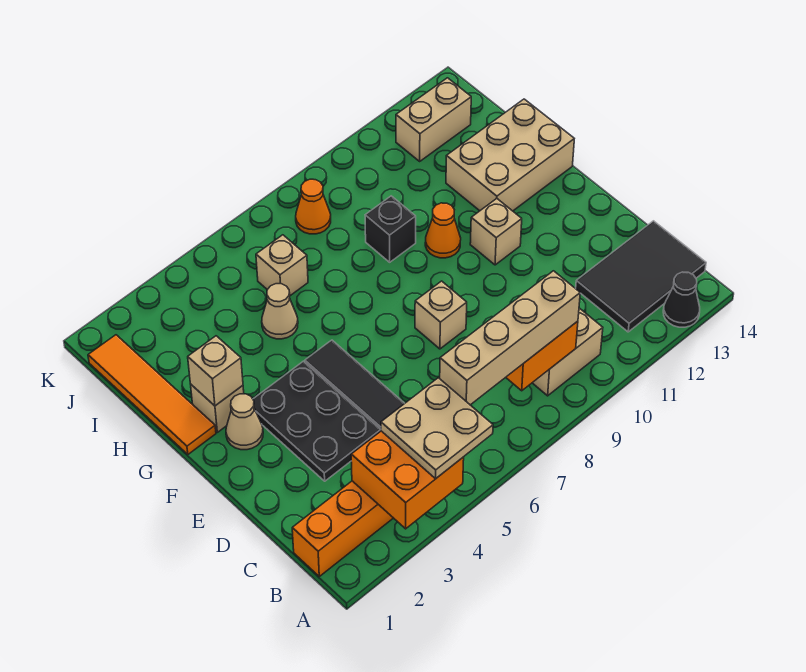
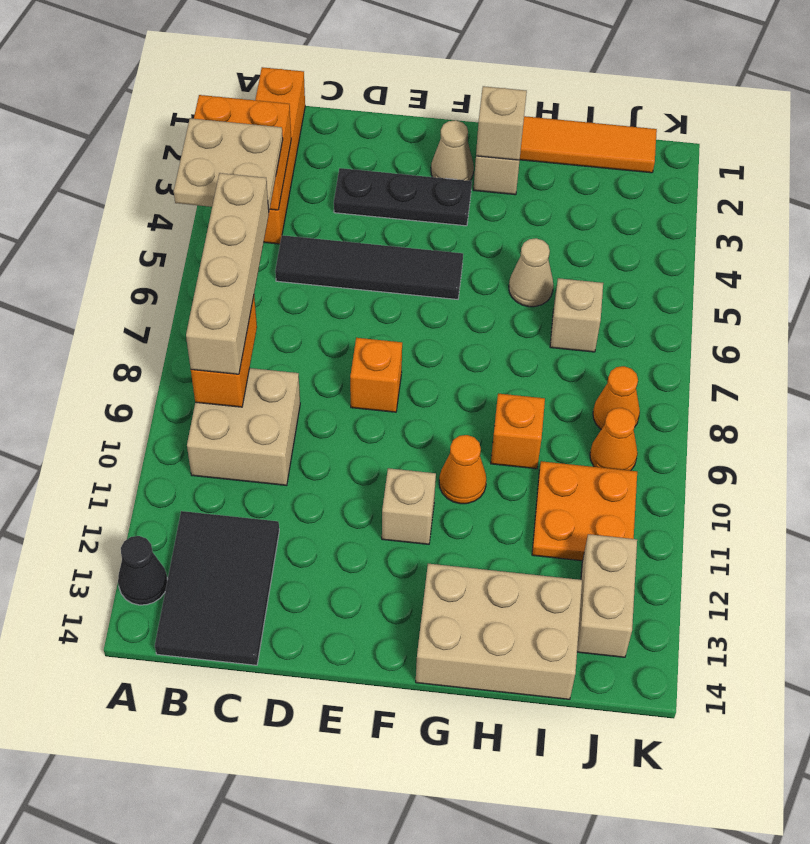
black plate D3:F4 level 1 -> black plate D3:F3 level 1
tan brick E8 level 1 -> orange brick E8 level 1
tan brick G12:H14 level 1 -> tan brick G13:I14 level 1
black brick H9 level 1 -> orange brick H9 level 1
none -> orange plate I10:J11 level 1
none -> orange cone J9 level 1

